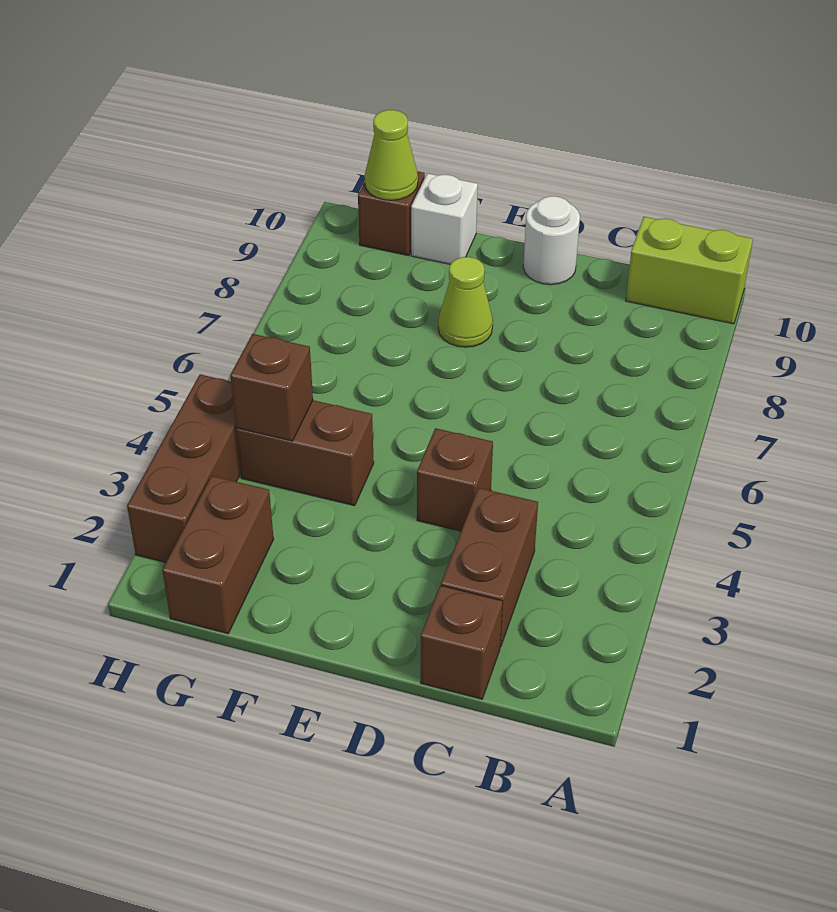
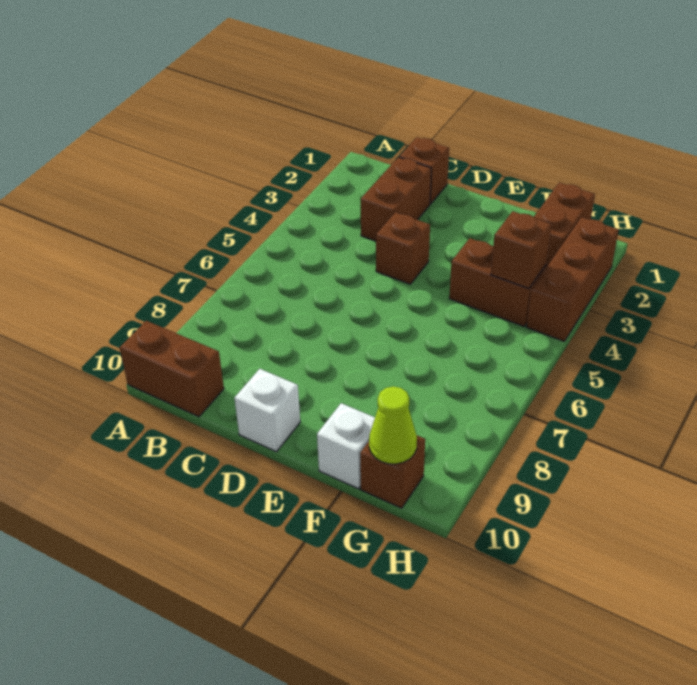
lime brick A10:B10 level 1 -> brown brick A10:B10 level 1
white round brick D10 level 1 -> white brick D10 level 1
lime cone E8 level 1 -> none

